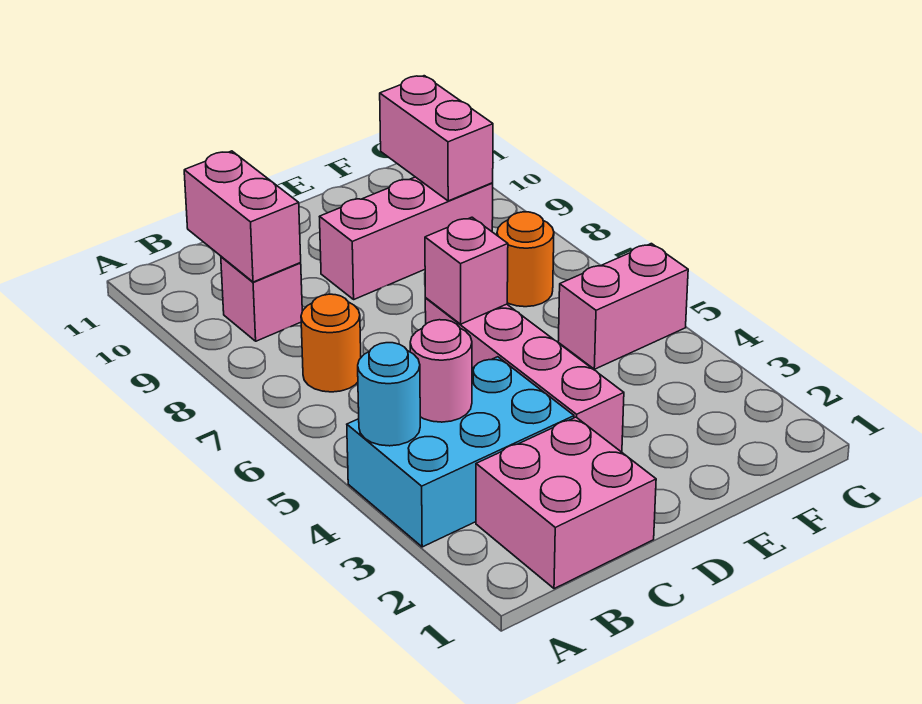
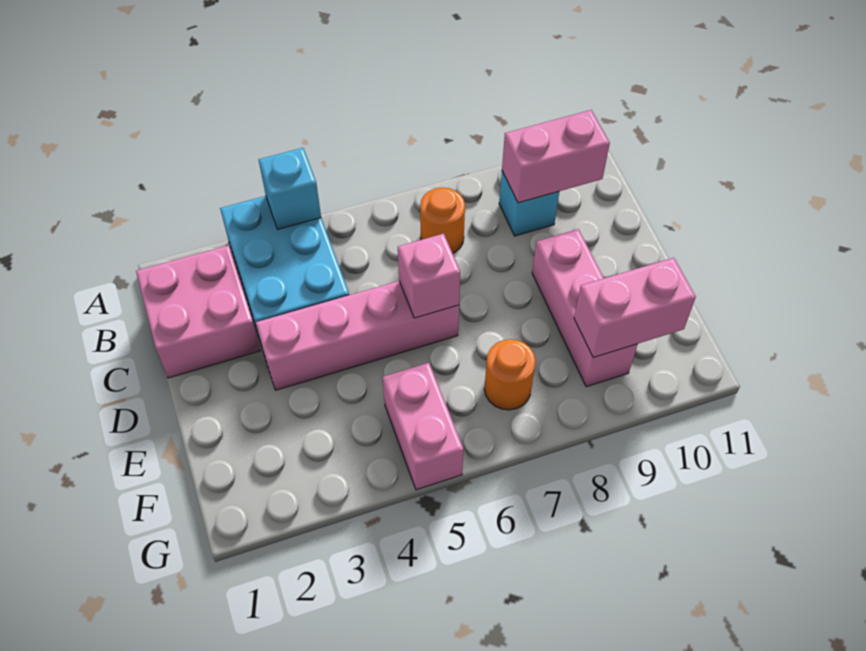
cyan round brick A4 level 2 -> cyan brick A4 level 2
pink round brick B4 level 2 -> none
pink brick B9 level 1 -> cyan brick B9 level 1

